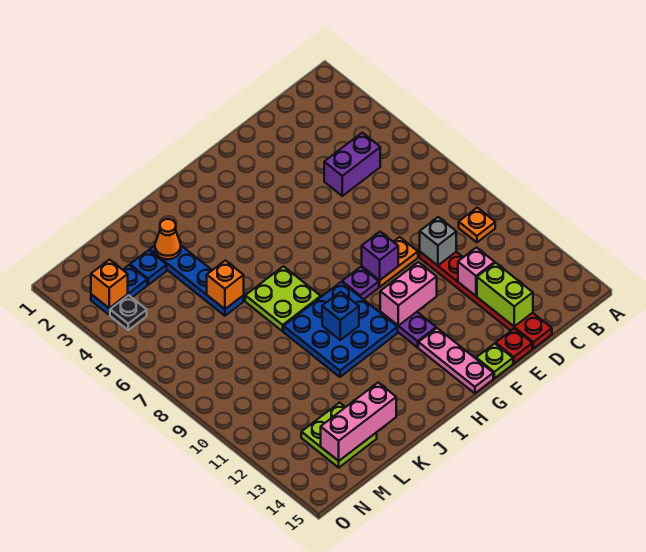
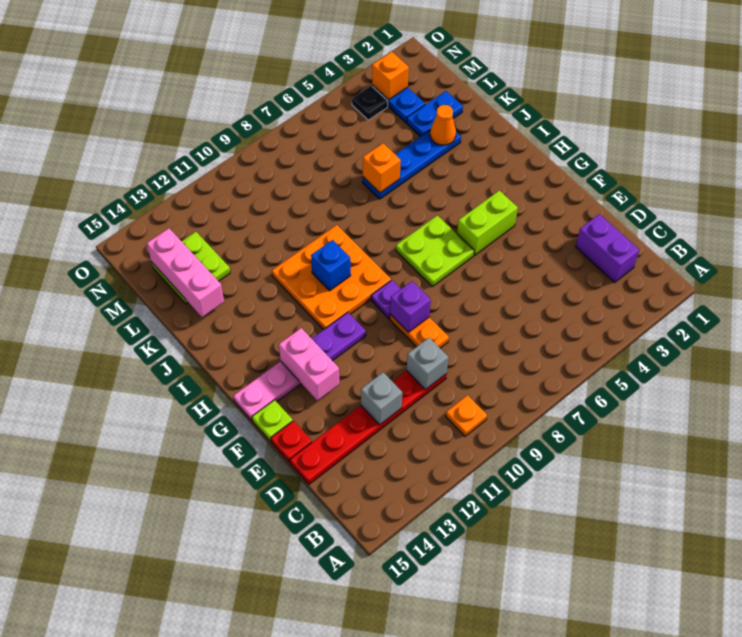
purple brick C5:D5 level 1 -> purple brick C2:D2 level 1
pink brick D12 level 2 -> grey brick D12 level 2
lime brick D13:D14 level 2 -> lime brick G4:G5 level 1
pink brick F11:G11 level 2 -> pink brick F13:G13 level 2
blue plate H9:J11 level 1 -> orange plate H9:J11 level 1
lime plate I7:J8 level 1 -> lime plate G6:H7 level 1
blue plate L3 level 1 -> blue plate L2:L3 level 1

